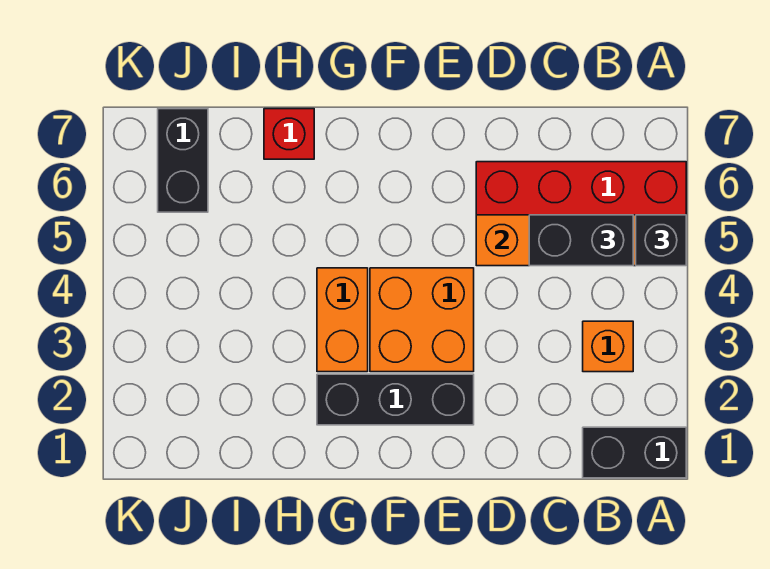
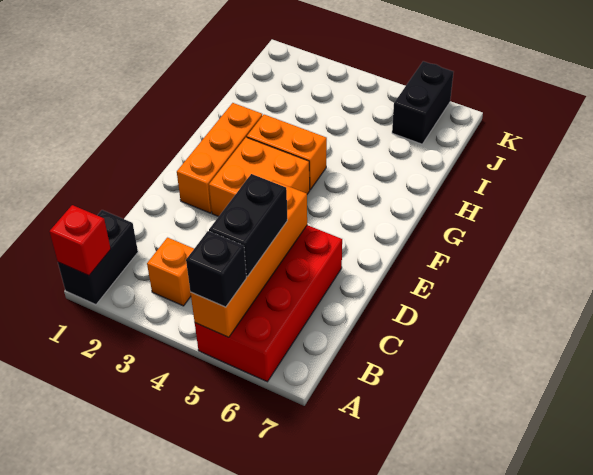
black brick E2:G2 level 1 -> orange brick E2:G2 level 1
red brick H7 level 1 -> red brick A1 level 2
black brick J6:J7 level 1 -> black brick J6:K6 level 1

